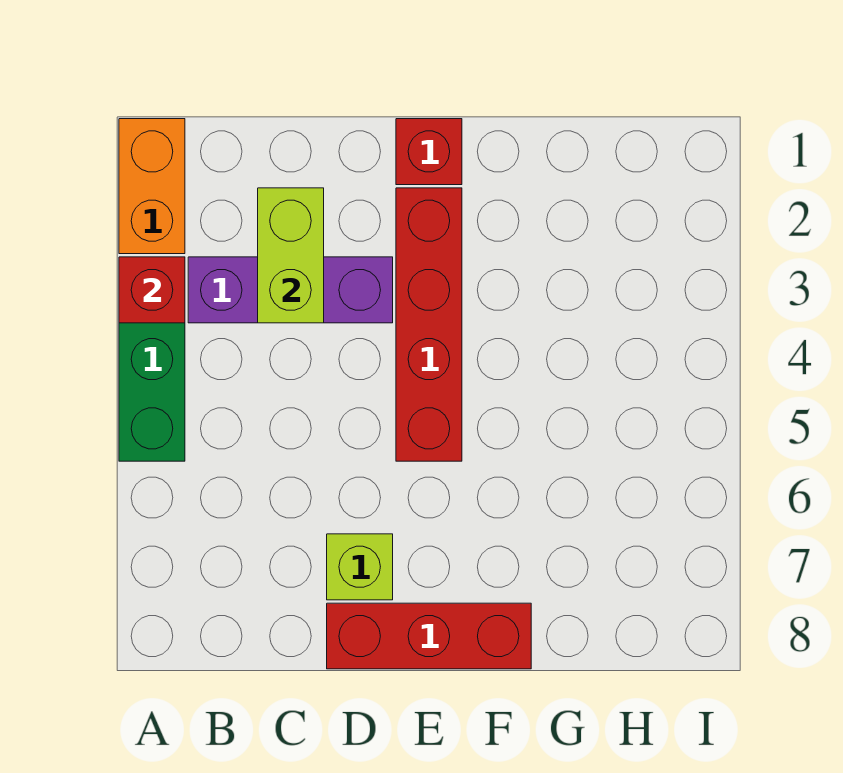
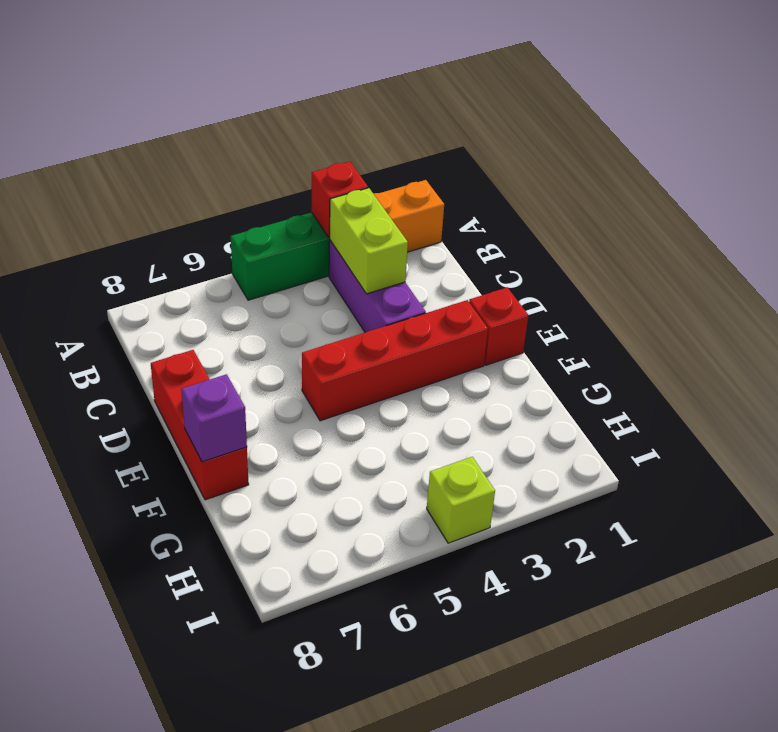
lime brick C2:C3 level 2 -> lime brick B3:C3 level 2
lime brick D7 level 1 -> lime brick I4 level 1
none -> purple brick F8 level 2

